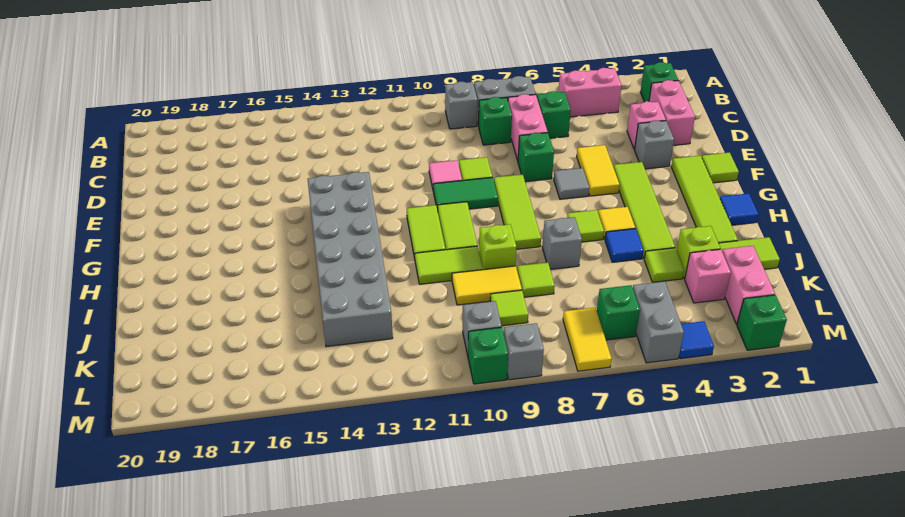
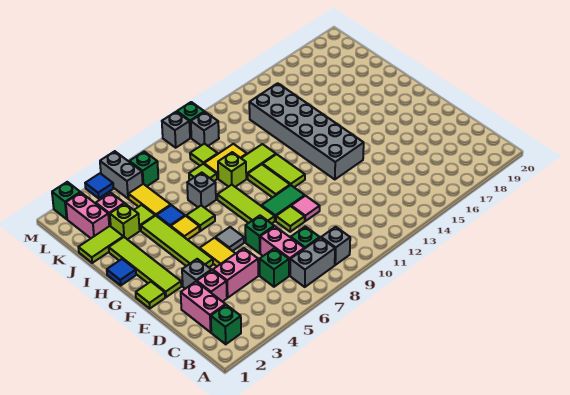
pink brick B4:B5 level 1 -> pink brick D4:D5 level 1
yellow tile L7:M7 level 1 -> yellow tile J5:K5 level 1

